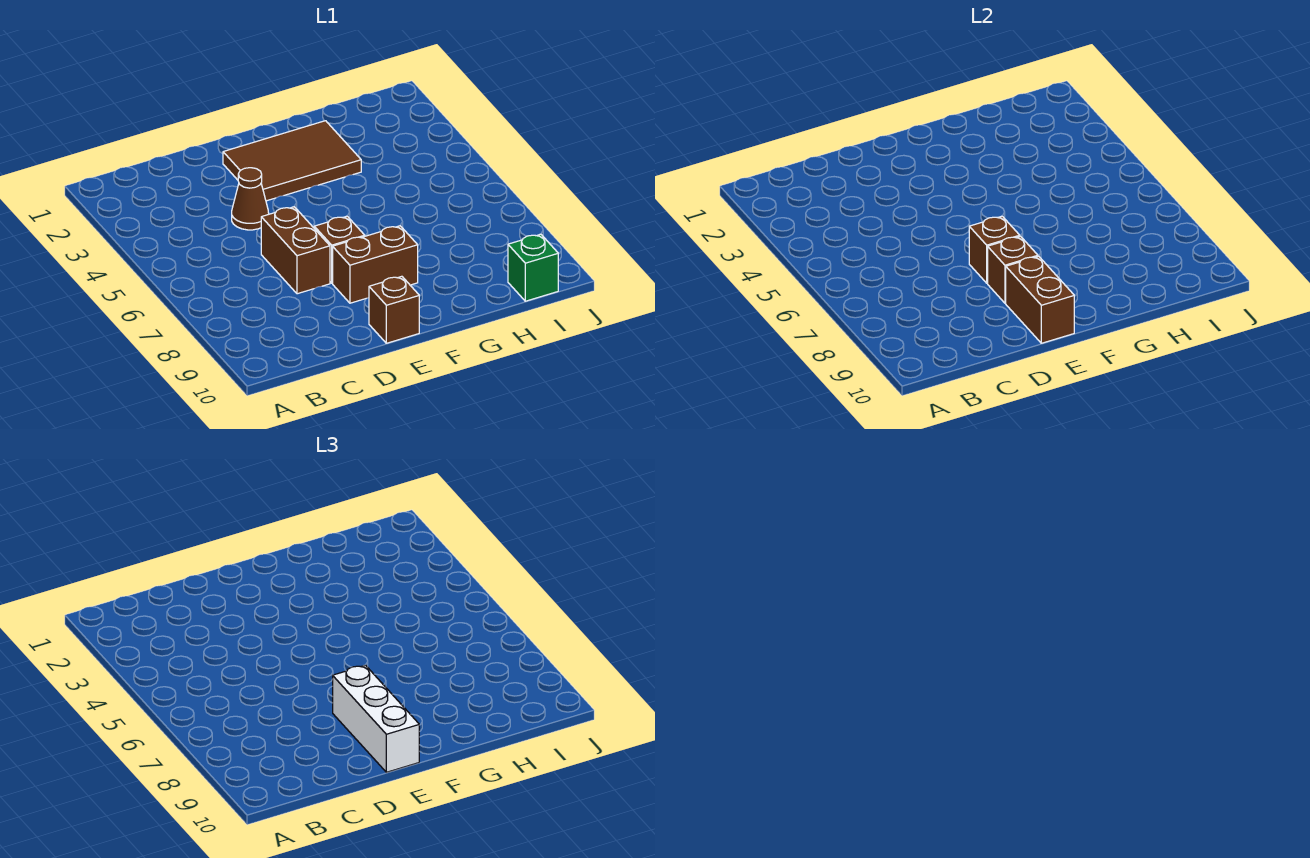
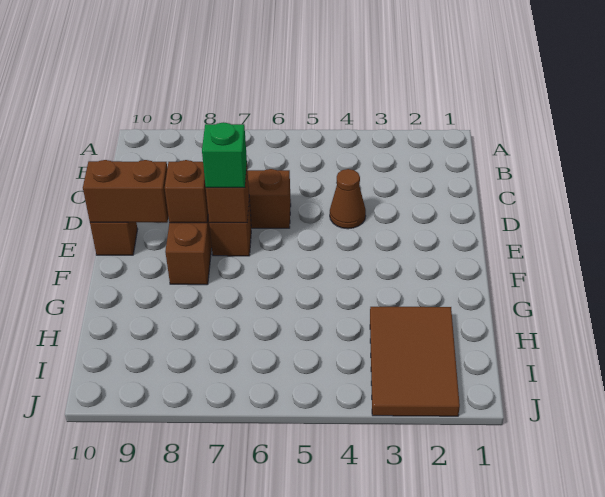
brown tile E2:G3 level 1 -> brown tile H2:J3 level 1
white brick E8:E10 level 3 -> none
green brick I10 level 1 -> green brick E7 level 3

